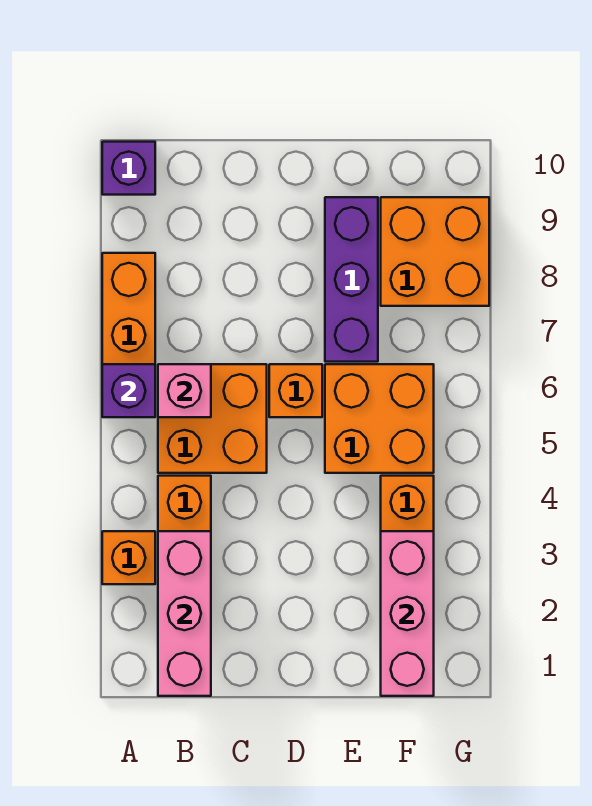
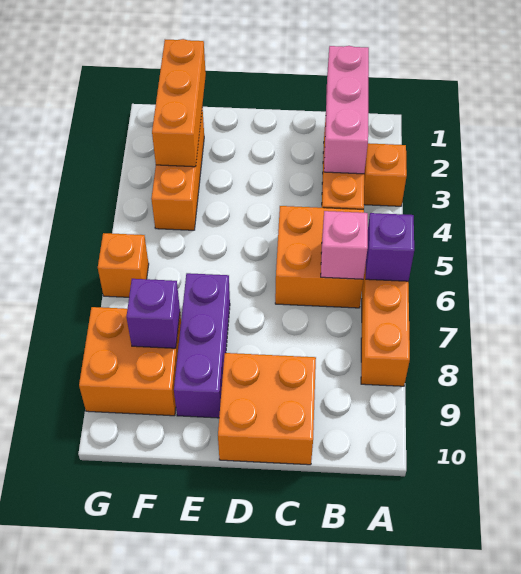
purple brick A10 level 1 -> purple brick F8 level 2
orange brick D6 level 1 -> orange brick G6 level 1
orange brick E5:F6 level 1 -> orange brick C9:D10 level 1
pink brick F1:F3 level 2 -> orange brick F1:F3 level 2

